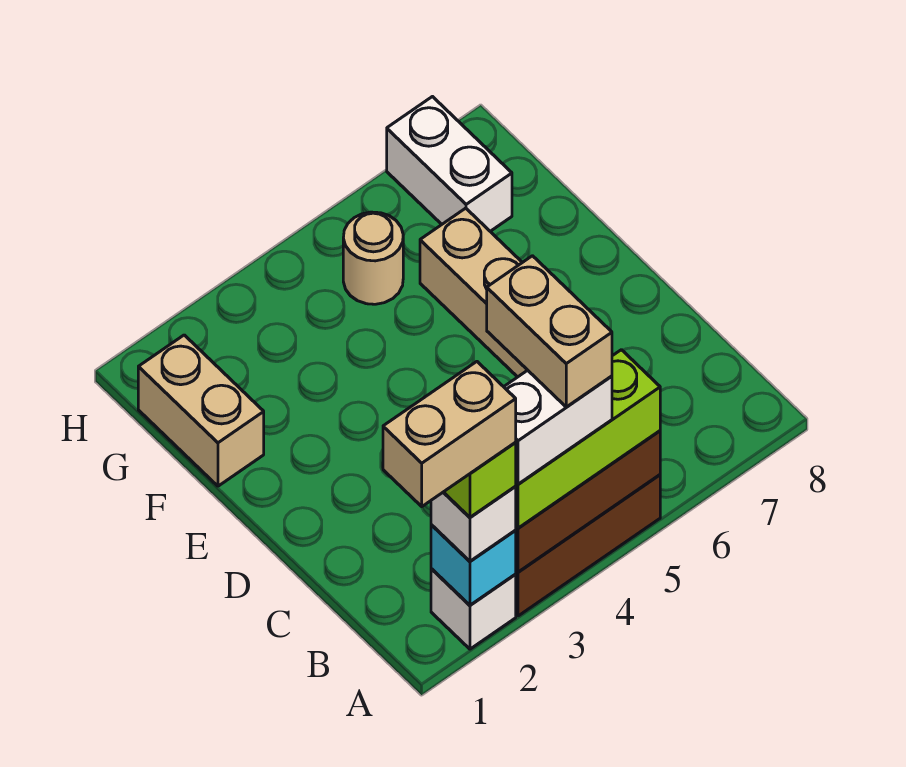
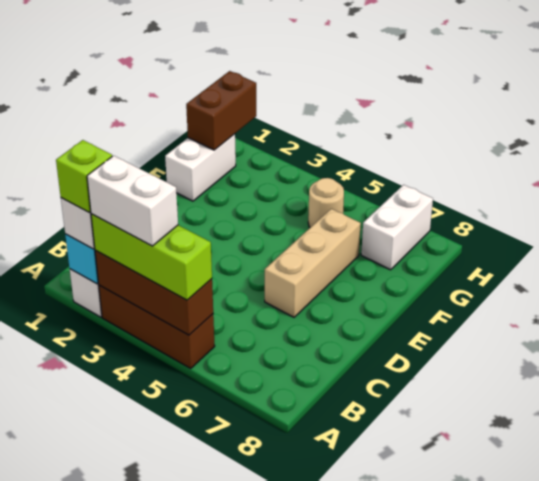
tan brick A1:A2 level 5 -> none
tan brick A4:B4 level 5 -> none
tan brick F1:G1 level 1 -> white brick F1:G1 level 1
none -> brown brick G1:H1 level 2

